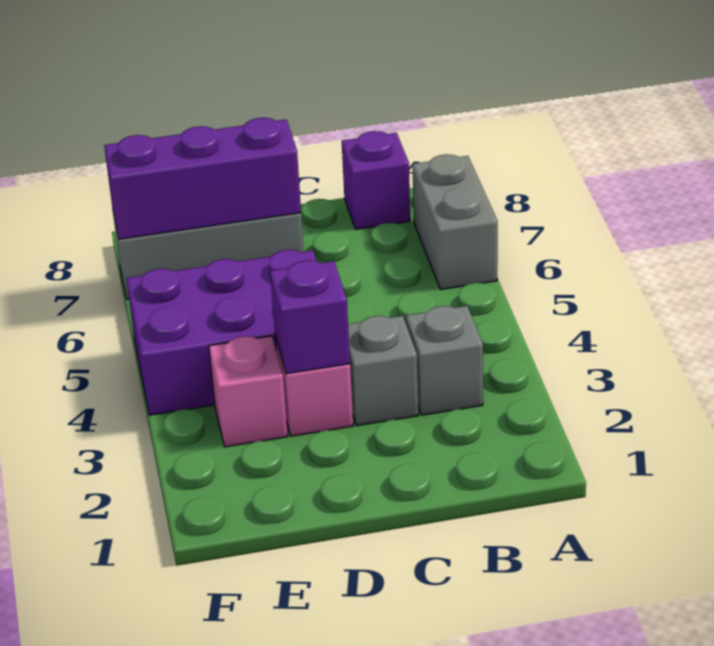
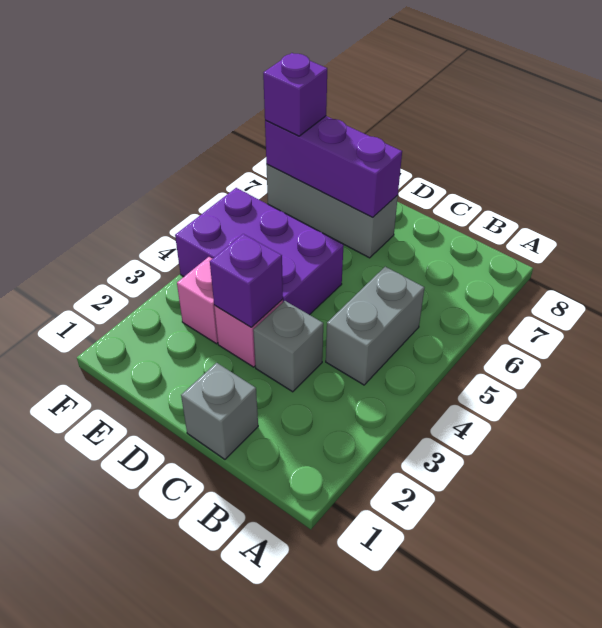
grey brick A6:A7 level 1 -> grey brick B4:B5 level 1
grey brick B3 level 1 -> grey brick C1 level 1
purple brick B8 level 1 -> purple brick F7 level 3

